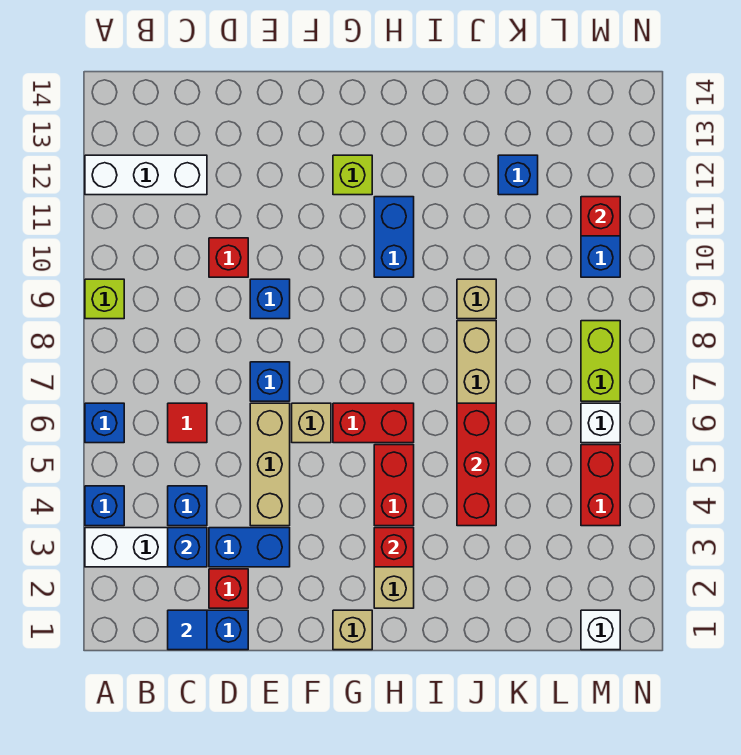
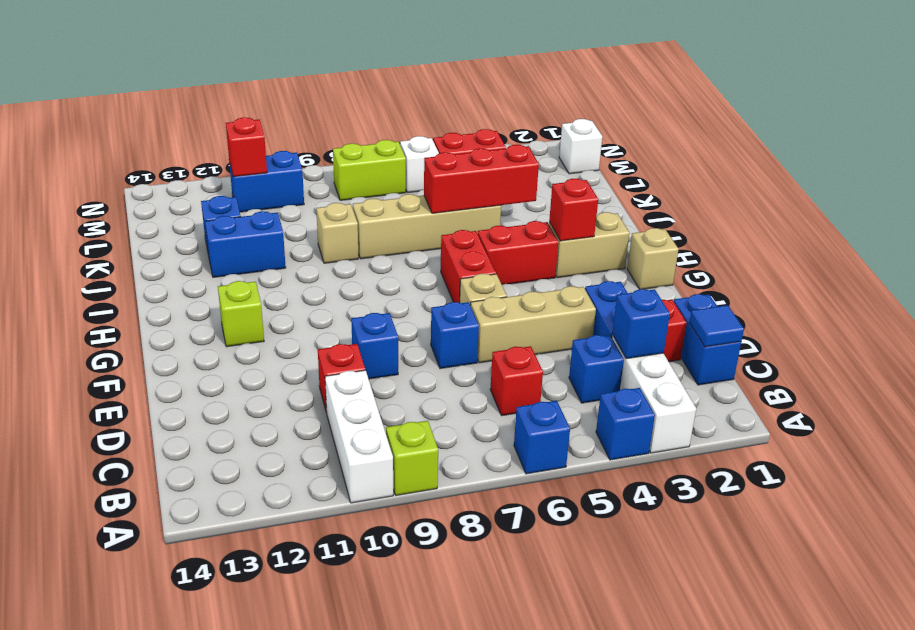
white brick A12:C12 level 1 -> white brick A10:C10 level 1
red tile C6 level 1 -> red brick C6 level 1
blue brick H10:H11 level 1 -> blue brick J11:J12 level 1

